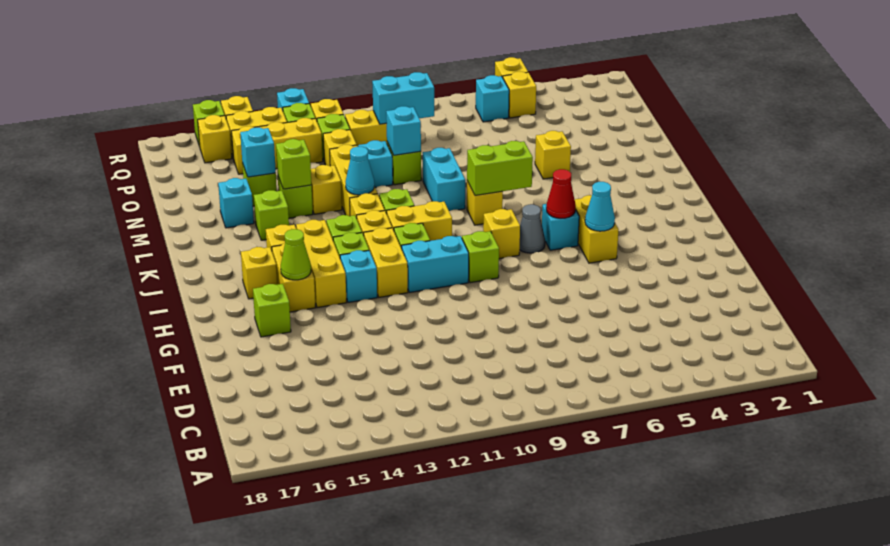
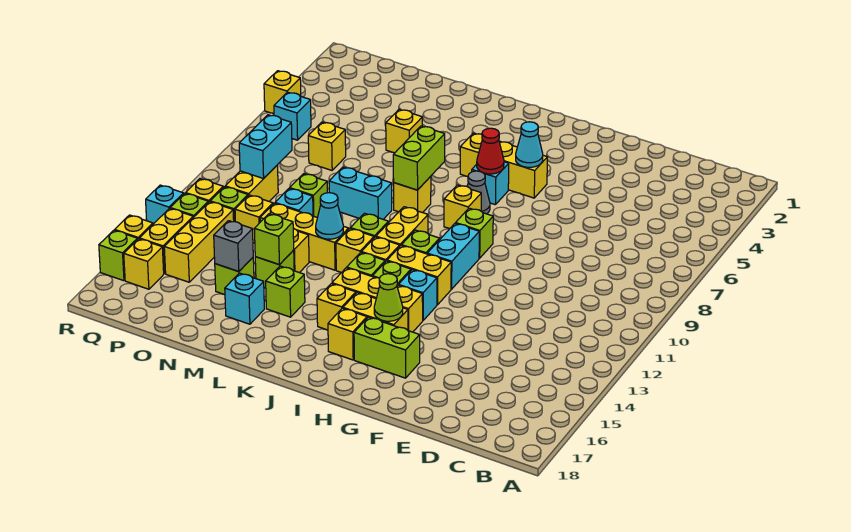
lime brick G16 level 1 -> lime brick G16:H16 level 1
yellow brick H5:I5 level 1 -> yellow brick H5:J5 level 1
cyan brick N10 level 2 -> none
cyan brick N15 level 2 -> grey brick N15 level 2
yellow brick Q5 level 1 -> yellow brick O7 level 1

